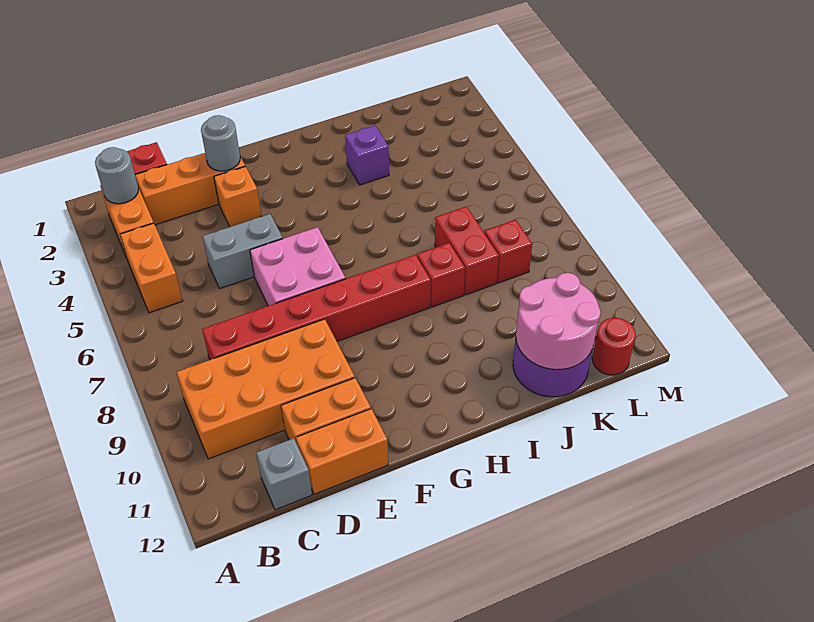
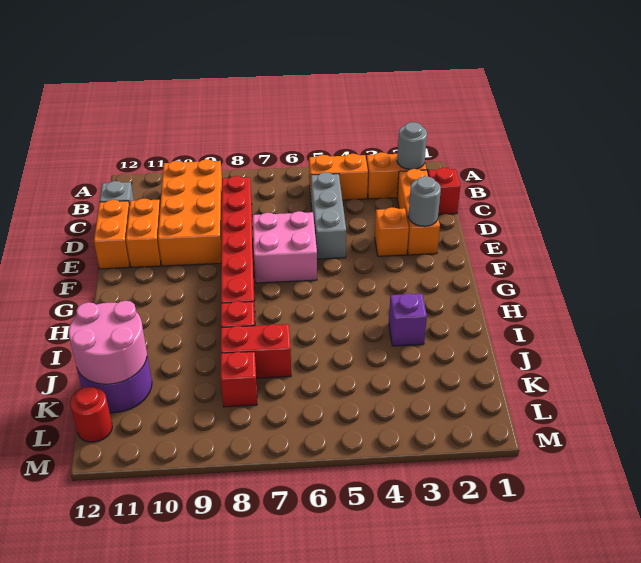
grey brick D5:E5 level 1 -> grey brick C5:E5 level 1

